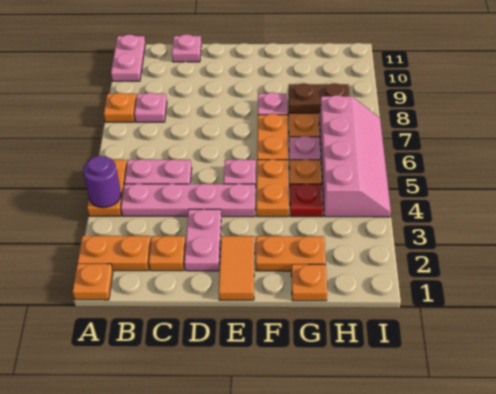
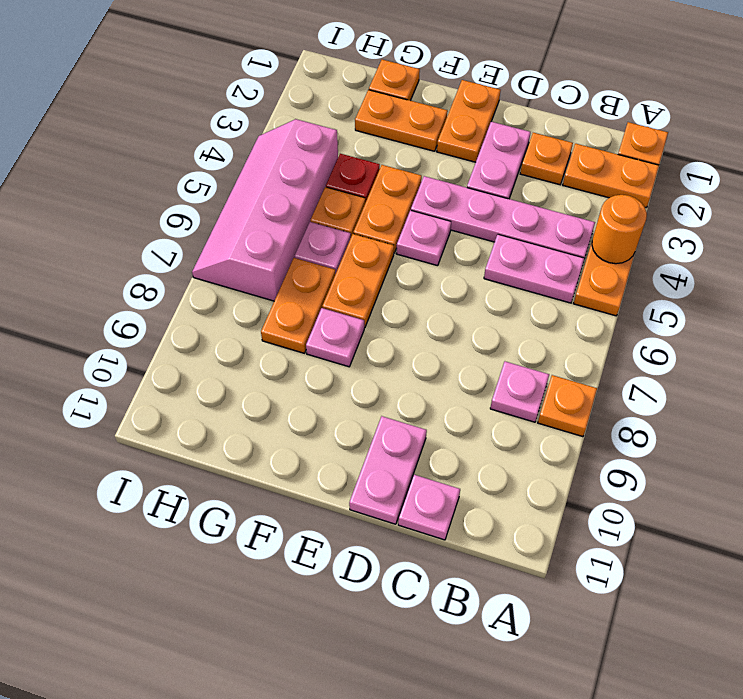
purple round brick A4 level 2 -> orange round brick A4 level 2
pink plate A10:A11 level 1 -> pink plate D10:D11 level 1
orange tile E1:E2 level 1 -> orange plate E1:E2 level 1
brown plate G8:H8 level 2 -> none

